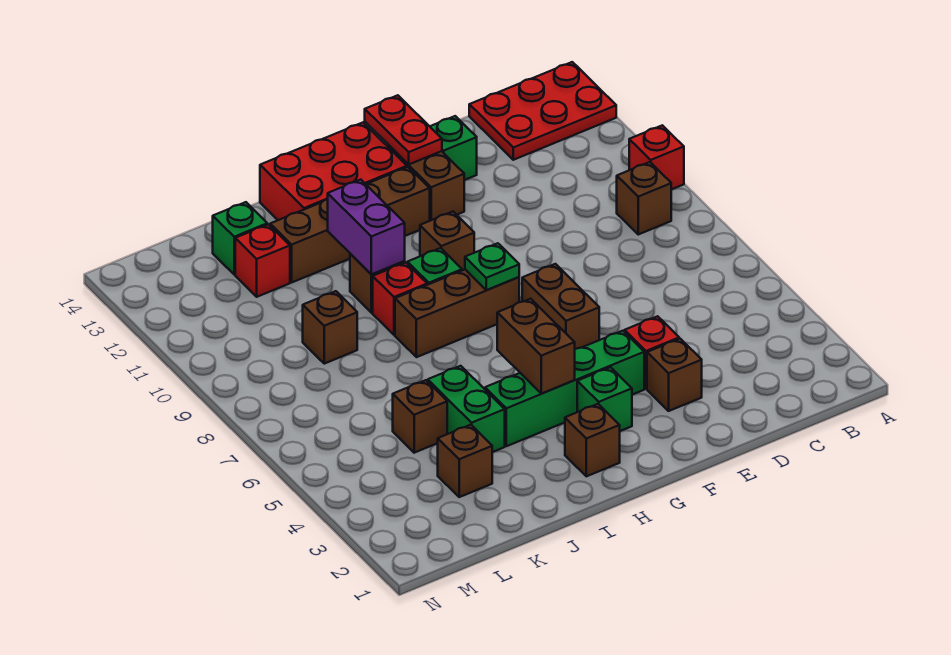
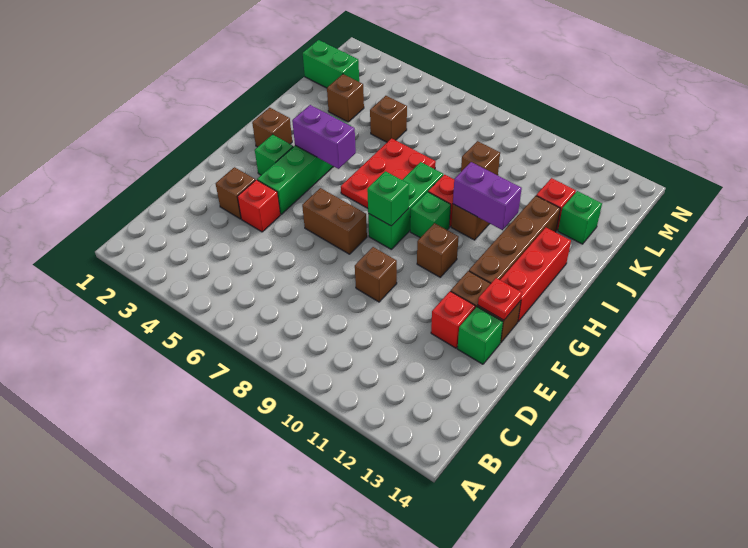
red brick A10 level 1 -> red brick E12 level 1
red plate A13:C14 level 1 -> red plate H6:J7 level 1
brown brick B9 level 1 -> brown brick E9 level 1
red plate F13:F14 level 2 -> red plate F13 level 2
brown brick G8:I8 level 1 -> green brick G8:I8 level 1
green plate G8 level 2 -> green brick G8 level 2
red brick G13:I14 level 1 -> red brick G13:I13 level 1
brown brick H4:H5 level 2 -> purple brick H4:H5 level 2
green brick J4:J5 level 1 -> green brick L1:L2 level 1

